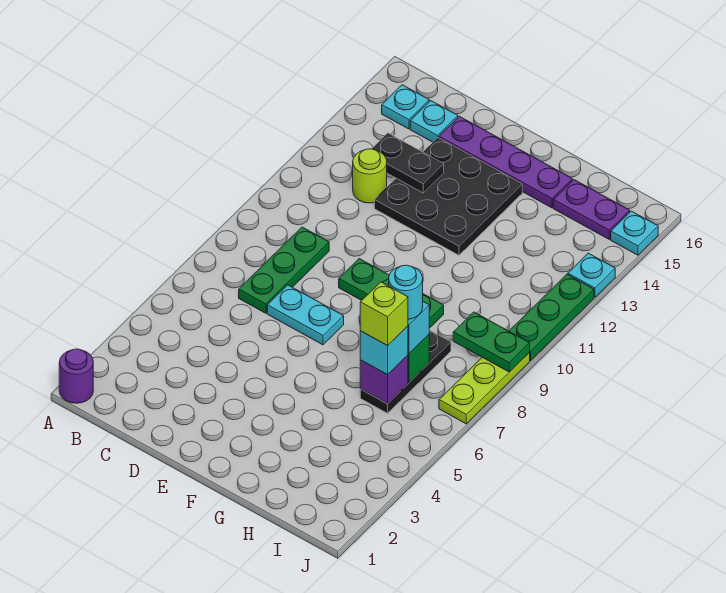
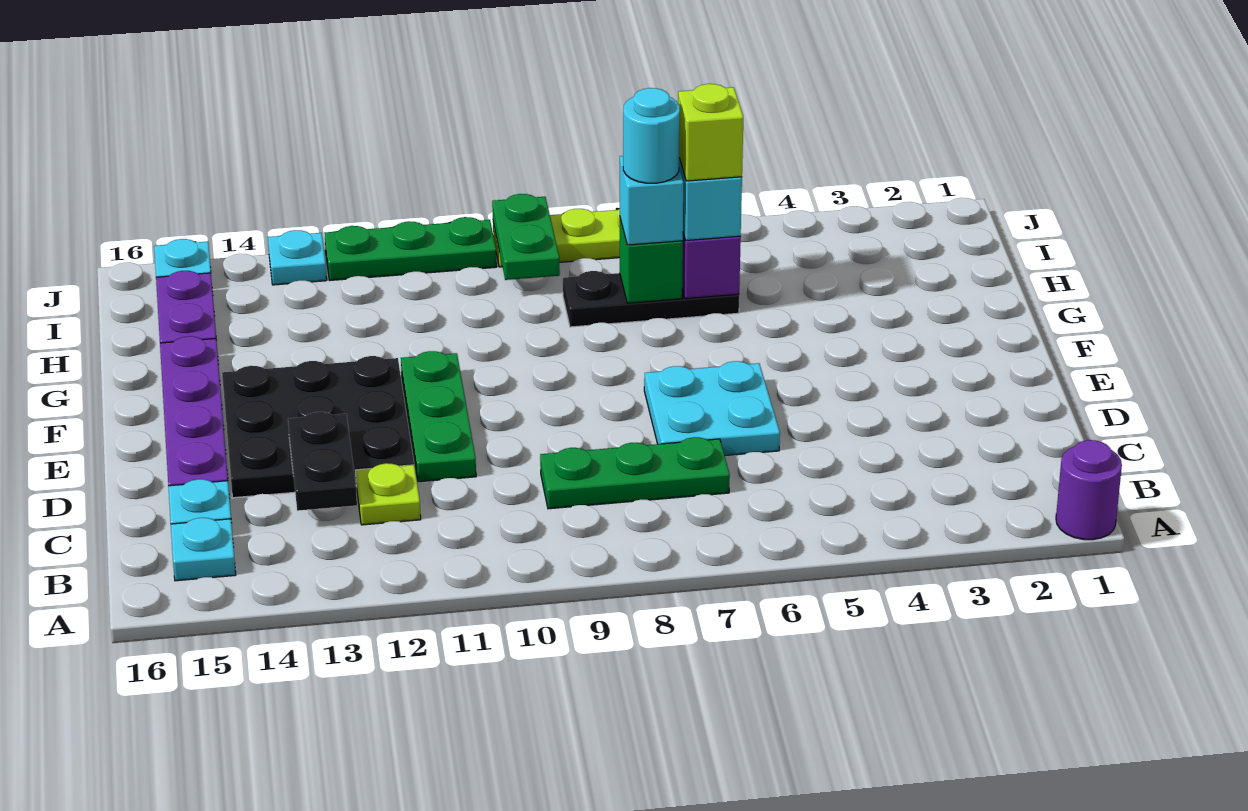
lime round brick C12 level 1 -> lime plate C12 level 1
cyan plate D7:E7 level 1 -> cyan plate D6:E7 level 1
green plate E9:G9 level 1 -> green plate D11:F11 level 1

